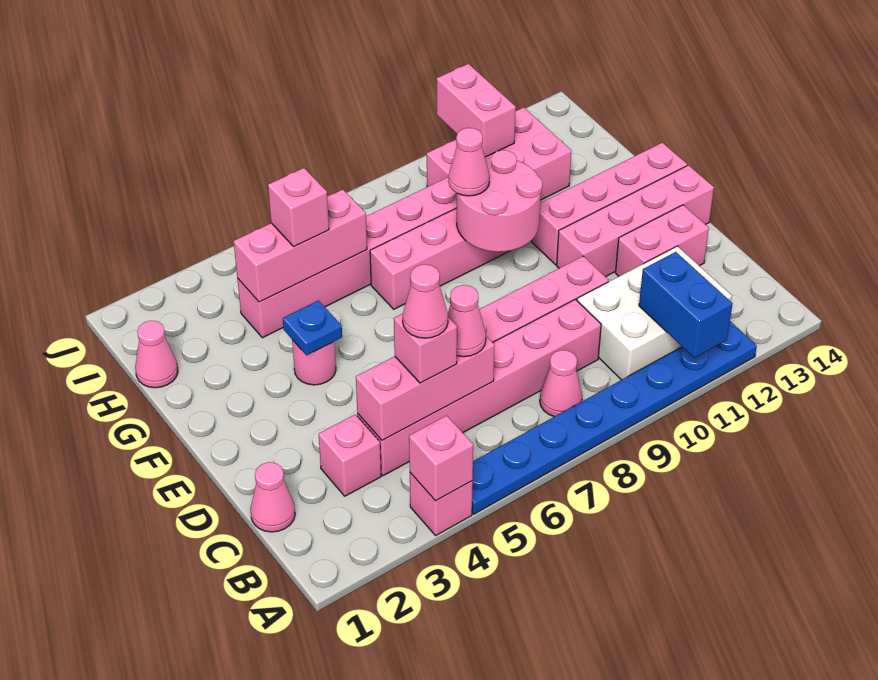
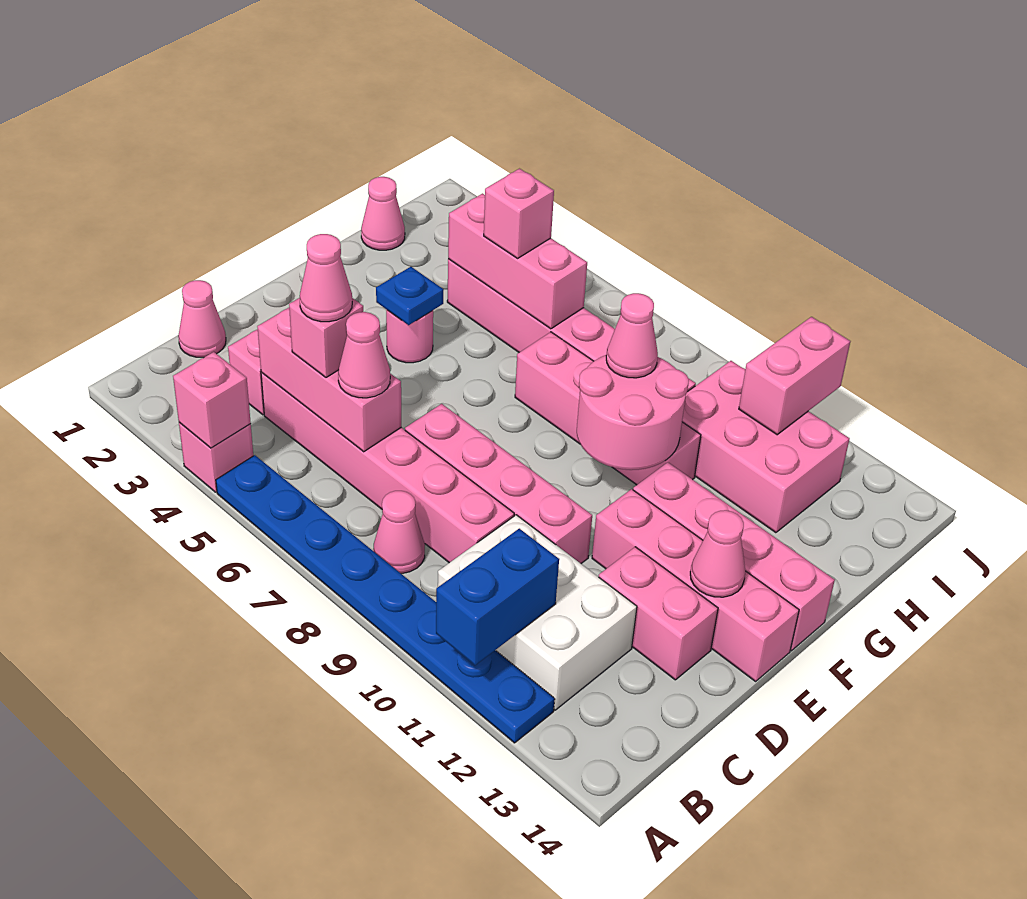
none -> pink cone E13 level 2

